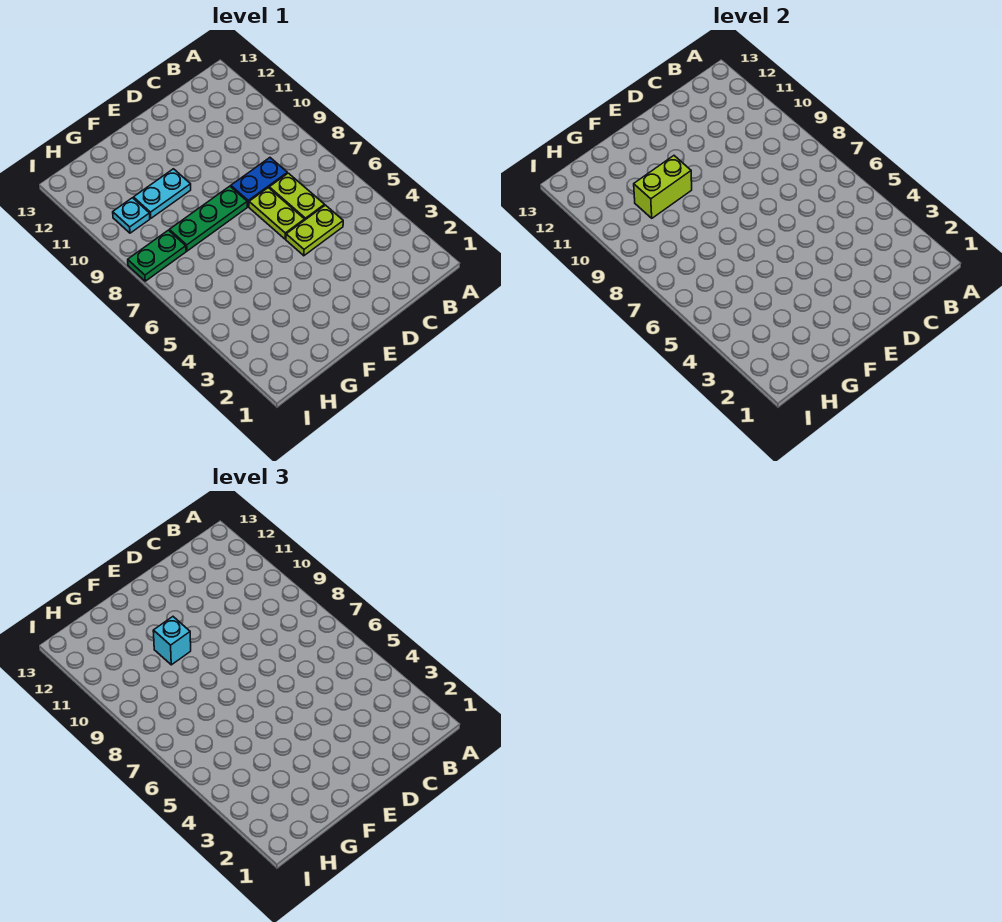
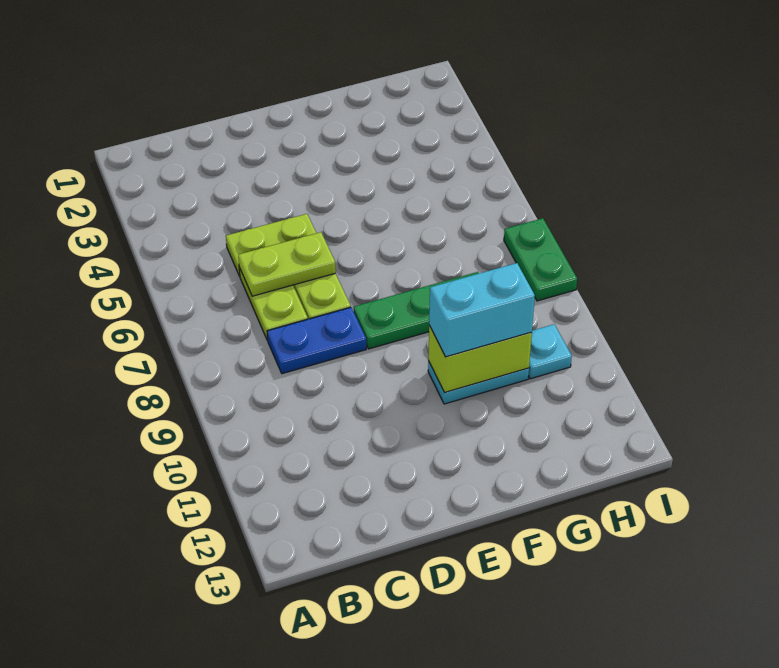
none -> lime plate C6:D6 level 2
cyan brick F10 level 3 -> cyan brick F10:G10 level 3
green plate H8:I8 level 1 -> green plate I7:I8 level 1

